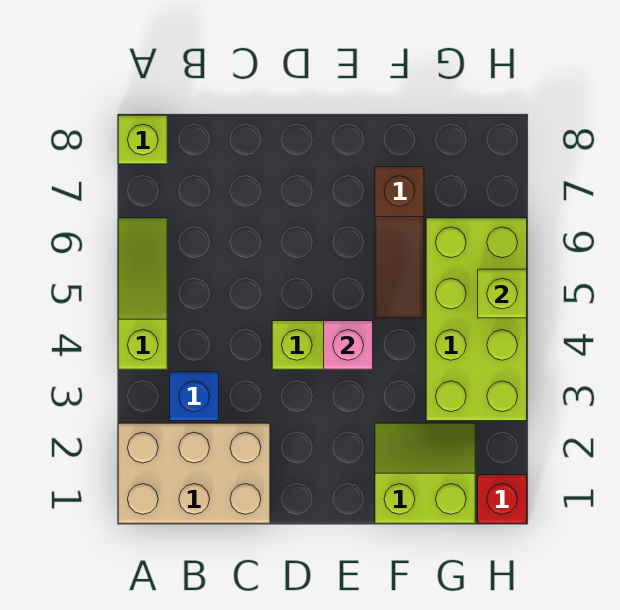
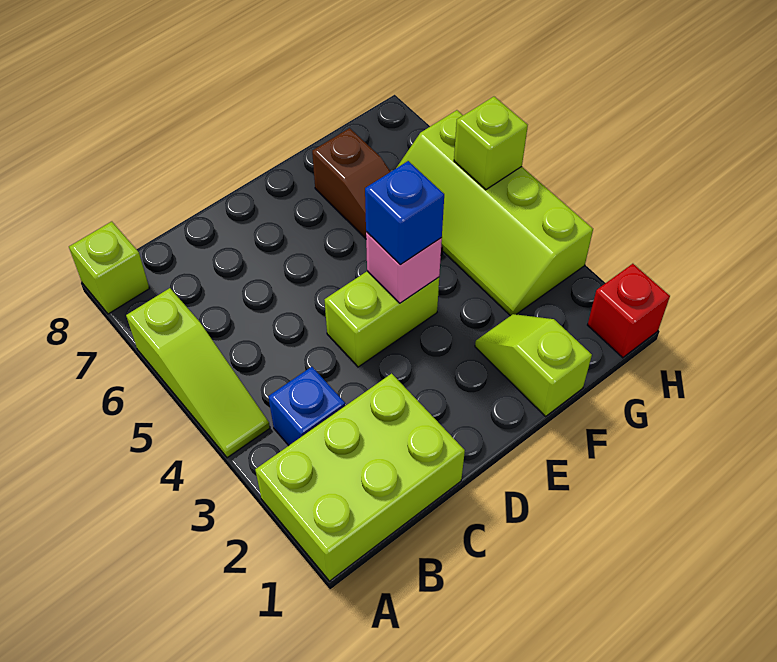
tan brick A1:C2 level 1 -> lime brick A1:C2 level 1
lime slope A4:A6 level 1 top 4 -> lime slope A4:A6 level 1 top 6
none -> blue brick E4 level 3
lime slope F1:G2 level 1 top 1 -> lime slope F1:F2 level 1 top 1
lime brick G3:H6 level 1 -> lime slope G3:H6 level 1 top H

